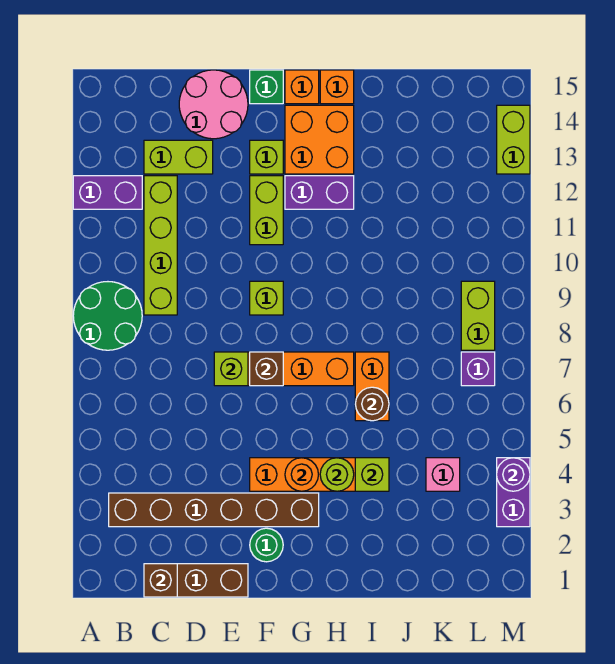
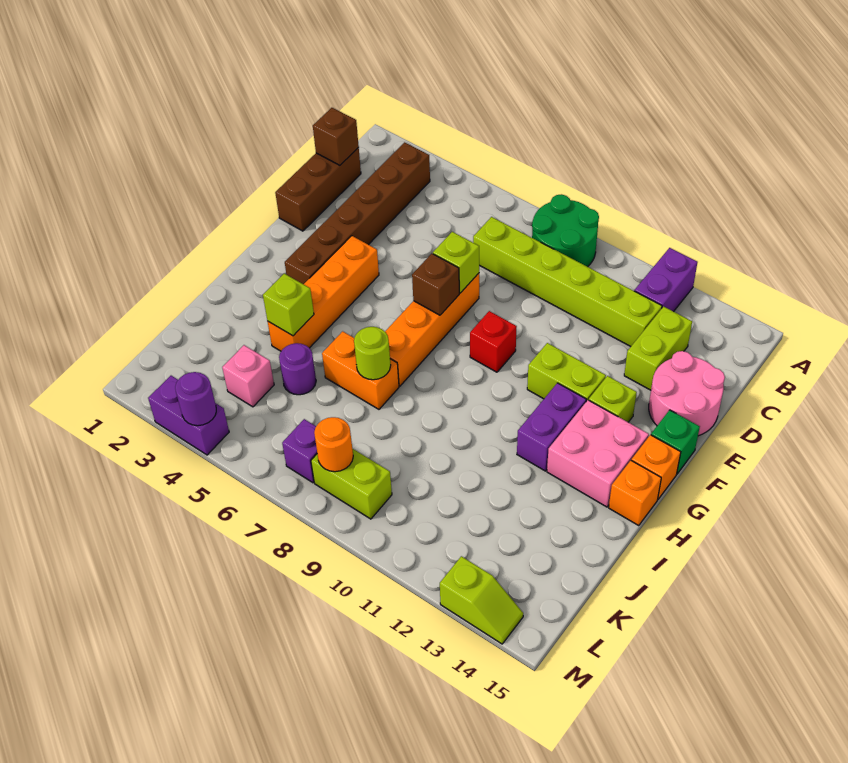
lime brick C9:C12 level 1 -> lime brick C7:C12 level 1
green round brick F2 level 1 -> none
lime brick F9 level 1 -> red brick F9 level 1
orange round brick G4 level 2 -> orange round brick L8 level 2
orange brick G13:H14 level 1 -> pink brick G13:H14 level 1
lime round brick H4 level 2 -> lime round brick I7 level 2
brown round brick I6 level 2 -> none
none -> purple round brick J5 level 1
lime brick M13:M14 level 1 -> lime slope M13:M14 level 1 top 13

